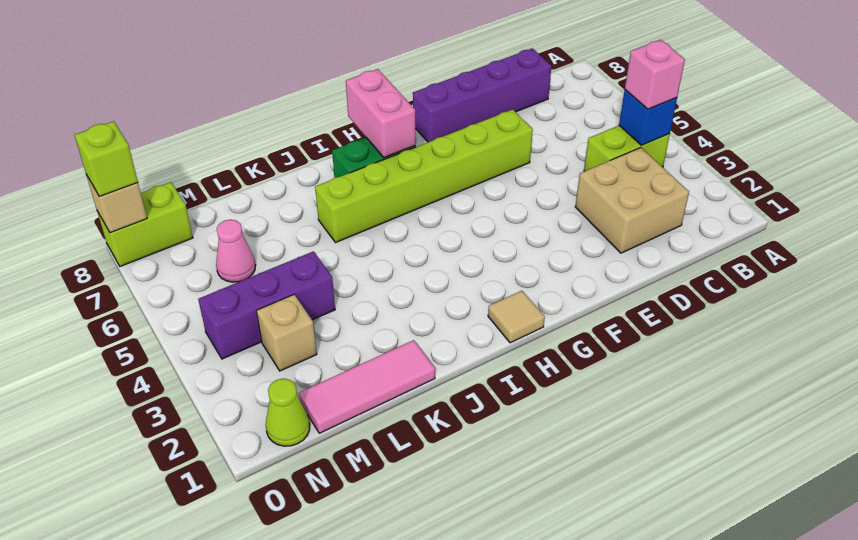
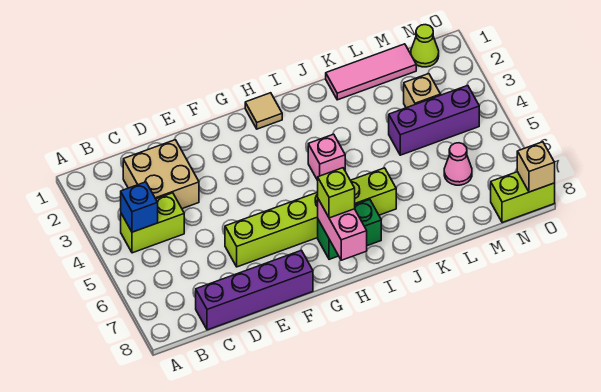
pink brick B4 level 3 -> pink brick I4 level 1
lime brick O8 level 3 -> lime brick H7 level 3

